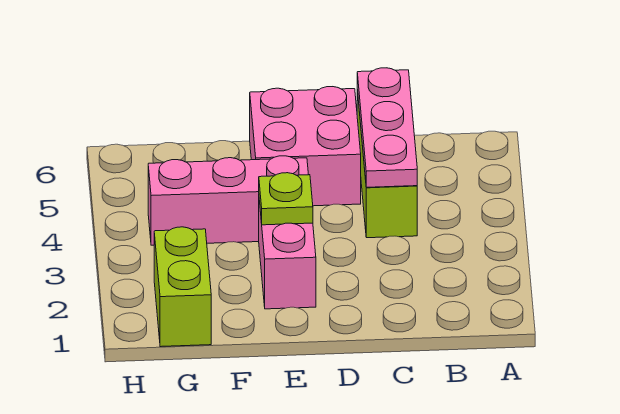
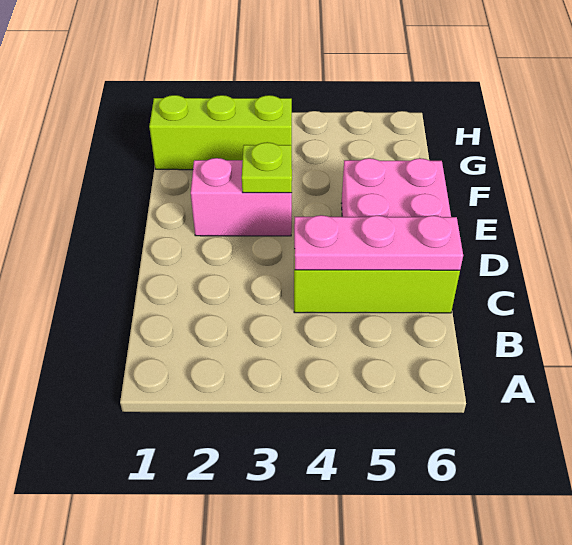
pink brick E4:G4 level 1 -> none
lime brick G1:G2 level 1 -> lime brick G1:G3 level 1

